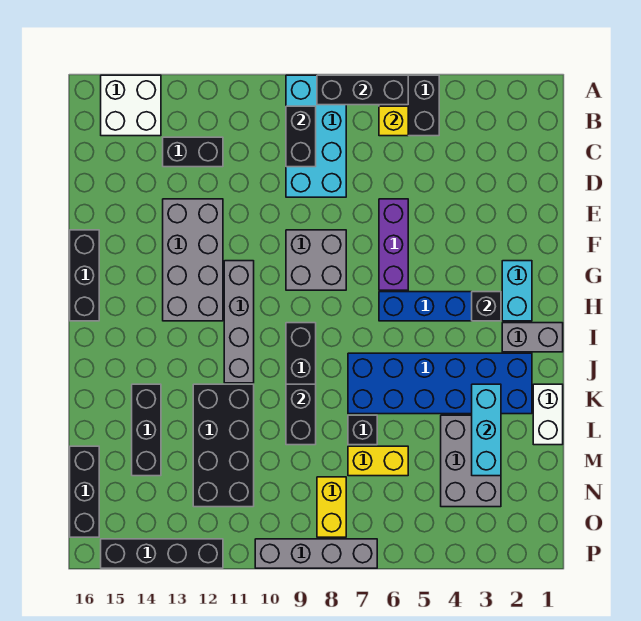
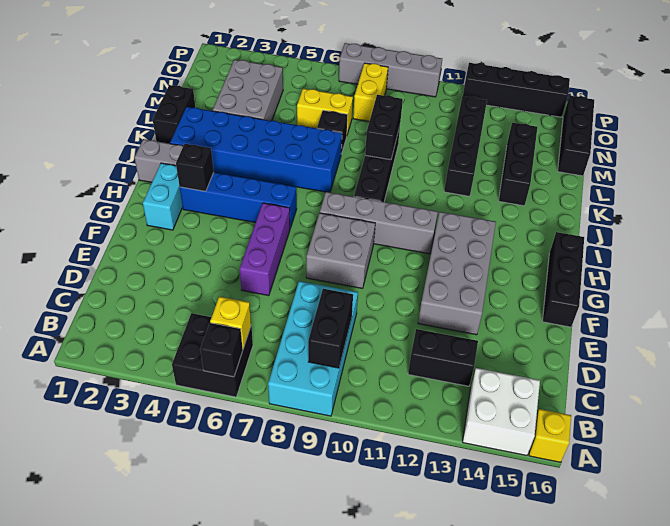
black brick A6:A8 level 2 -> black brick A6 level 2
none -> yellow brick A16 level 1
grey brick G11:J11 level 1 -> grey brick H8:H11 level 1
white brick K1:L1 level 1 -> black brick K1:L1 level 1
cyan brick K3:M3 level 2 -> none
black brick K11:N12 level 1 -> black brick K12:N12 level 1

